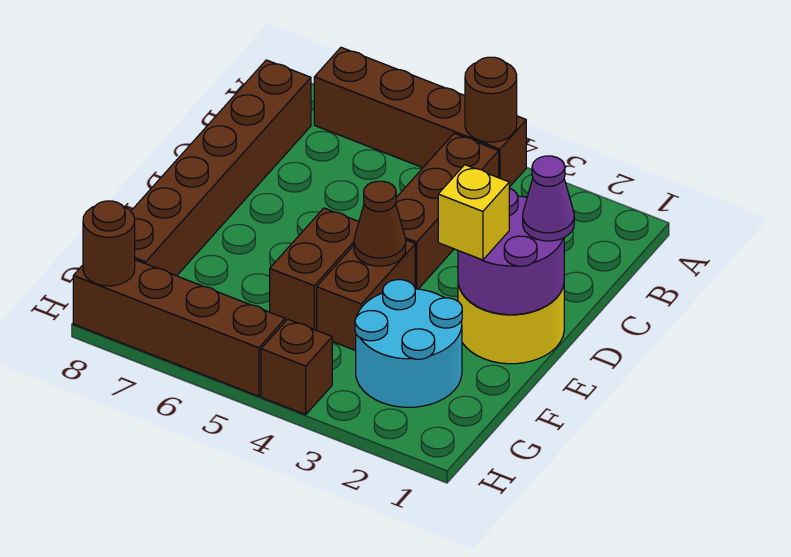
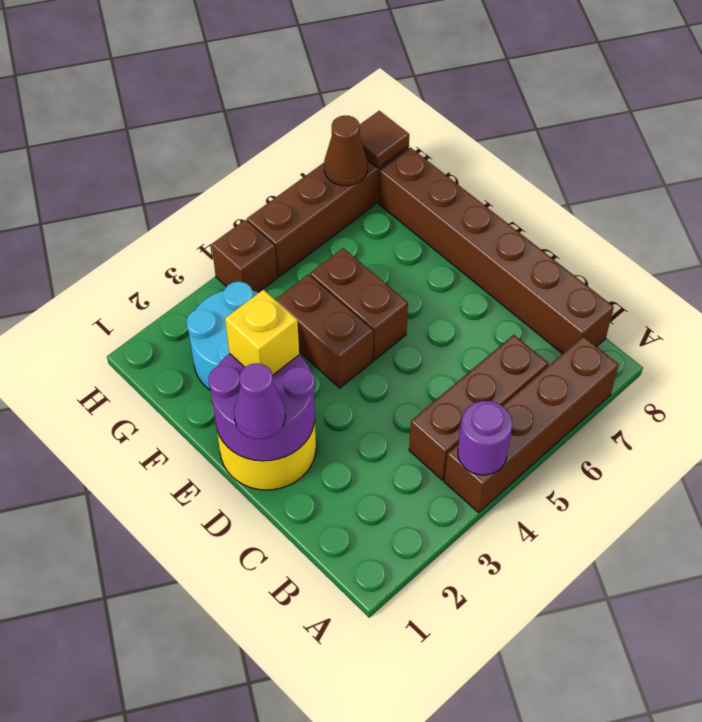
brown round brick A4 level 2 -> purple round brick A4 level 2
brown brick B4:D4 level 1 -> brown brick B4:B6 level 1
brown cone E4 level 2 -> brown cone H7 level 2
brown round brick H8 level 2 -> brown tile H8 level 2

